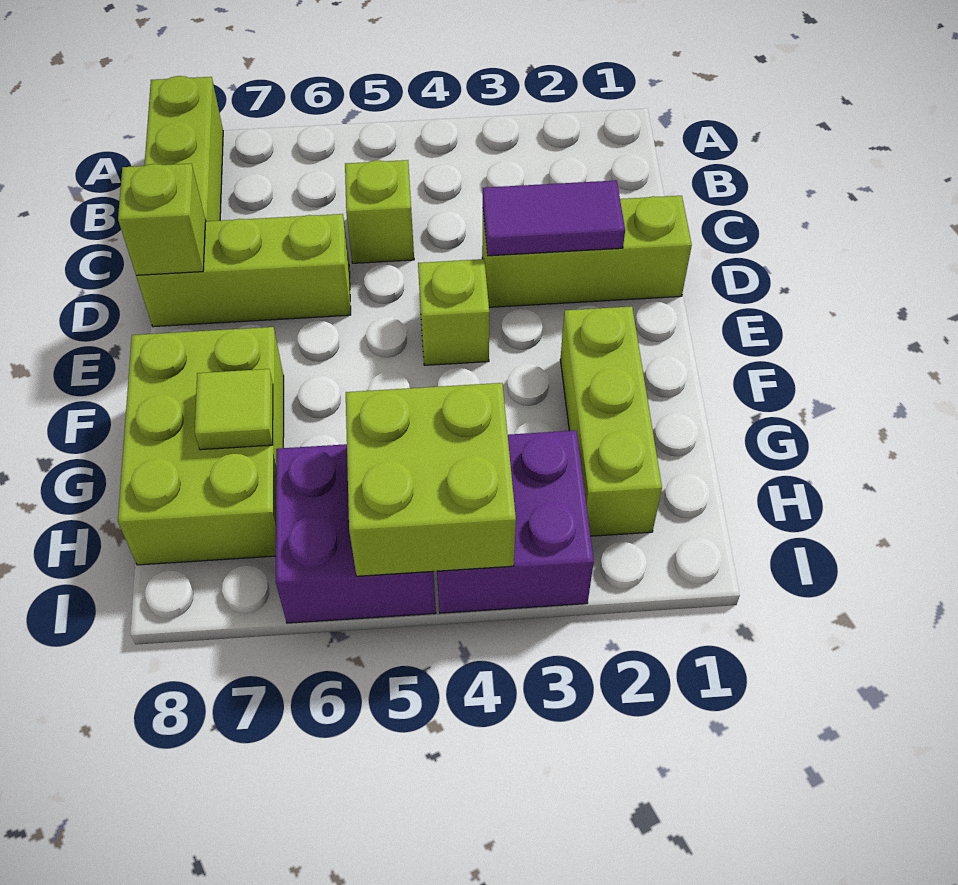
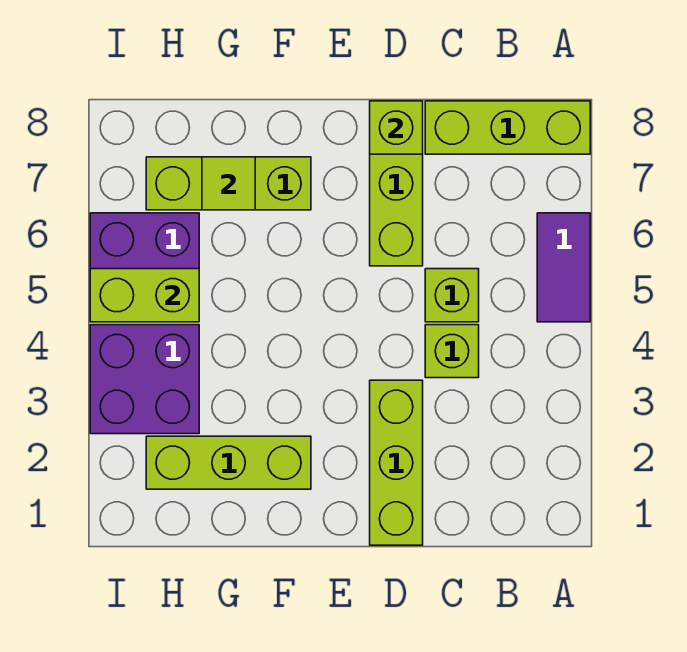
purple tile D2:D3 level 2 -> purple tile A5:A6 level 1
lime brick E4 level 1 -> lime brick C4 level 1
lime brick F7:H8 level 1 -> lime brick F7:H7 level 1
lime brick H4:I5 level 2 -> lime brick H5:I5 level 2

